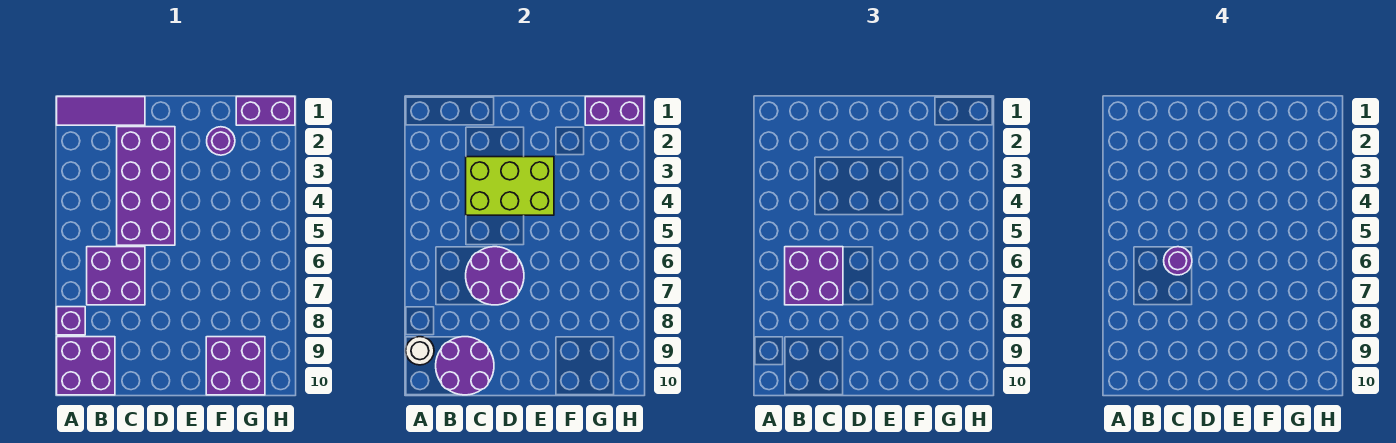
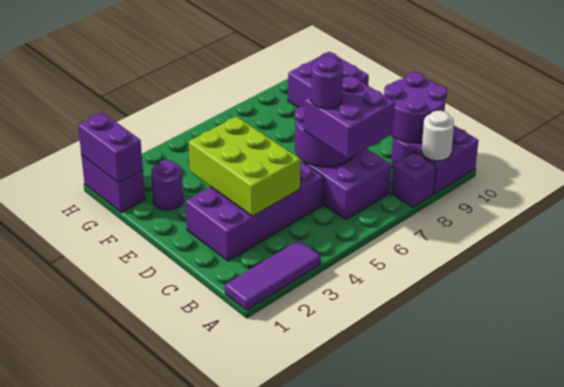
purple tile A1:C1 level 1 -> purple tile A1:A3 level 1

